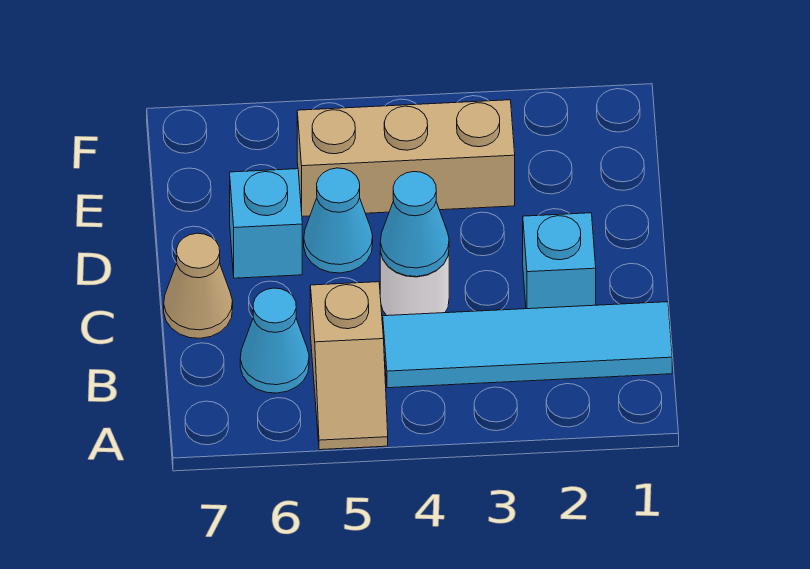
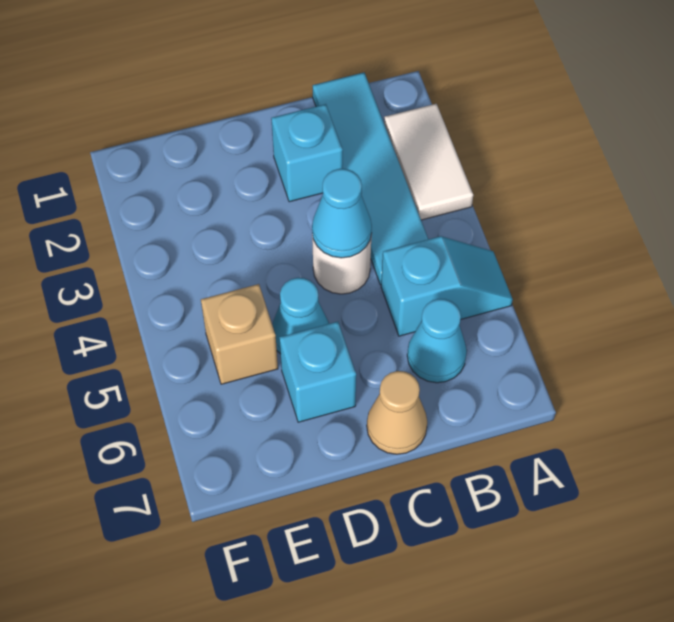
none -> white tile A2:A3 level 1
tan slope A5:B5 level 1 top B -> cyan slope A5:B5 level 1 top B
tan brick E3:E5 level 1 -> tan brick E5 level 1

